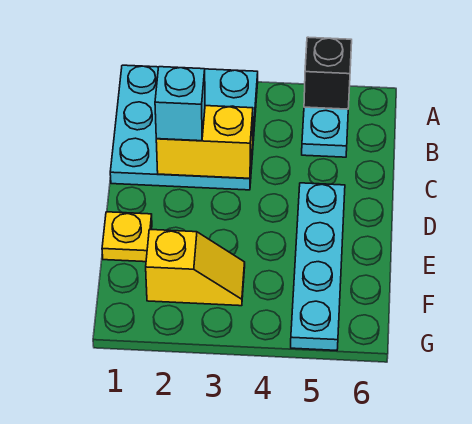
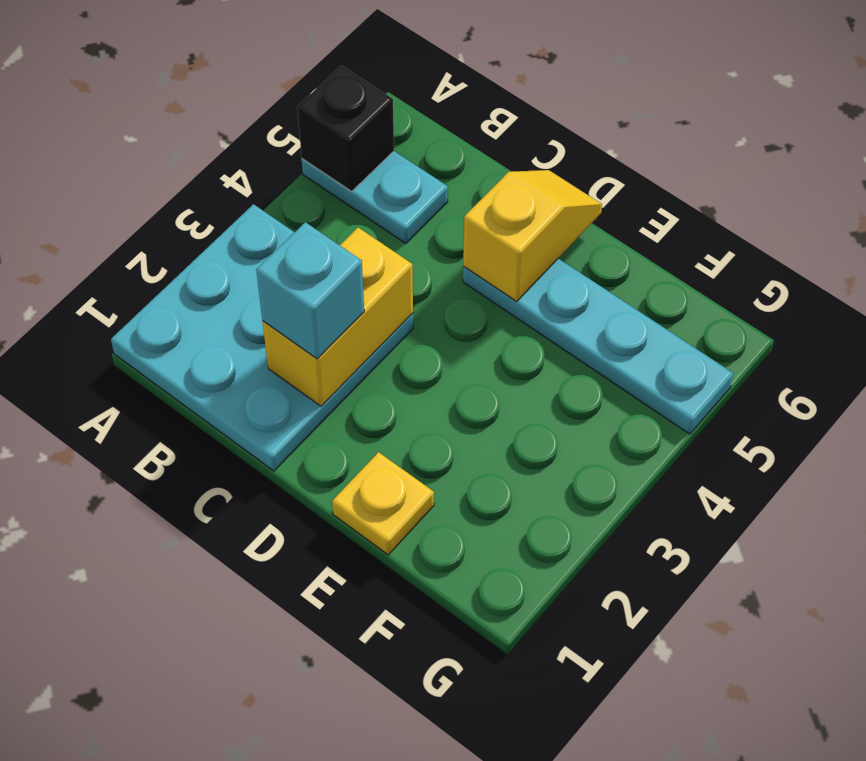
yellow slope F2:F3 level 1 top 2 -> yellow slope D5:D6 level 2 top 5

